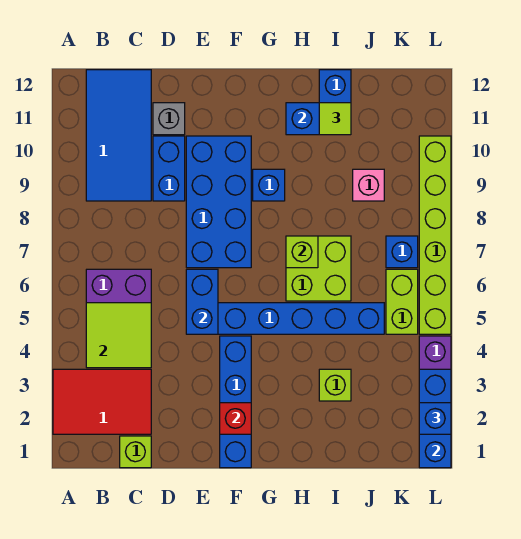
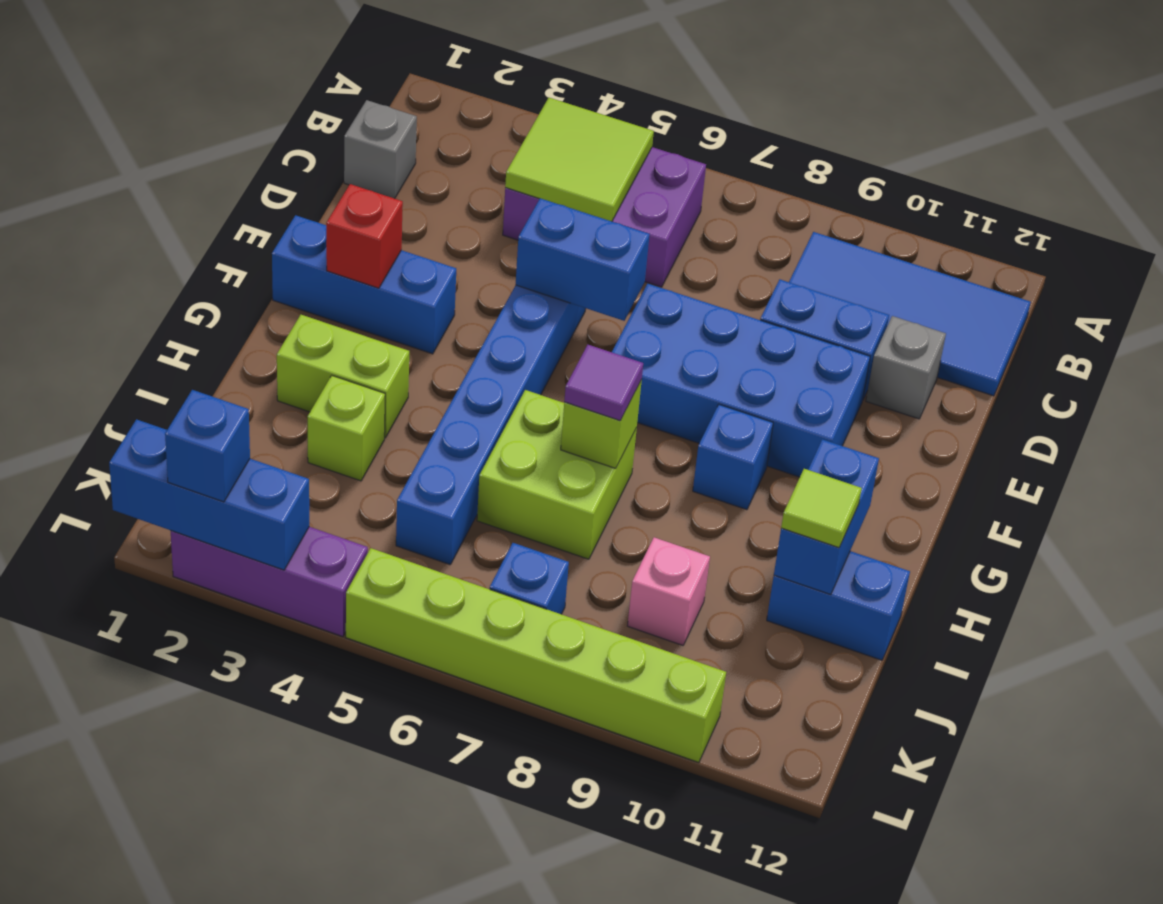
red tile A2:C3 level 1 -> none
lime brick C1 level 1 -> grey brick C1 level 1
blue brick F1:F4 level 1 -> blue brick F1:F3 level 1
none -> purple tile H7 level 3
lime brick K5:K6 level 1 -> lime brick H2:H3 level 1

